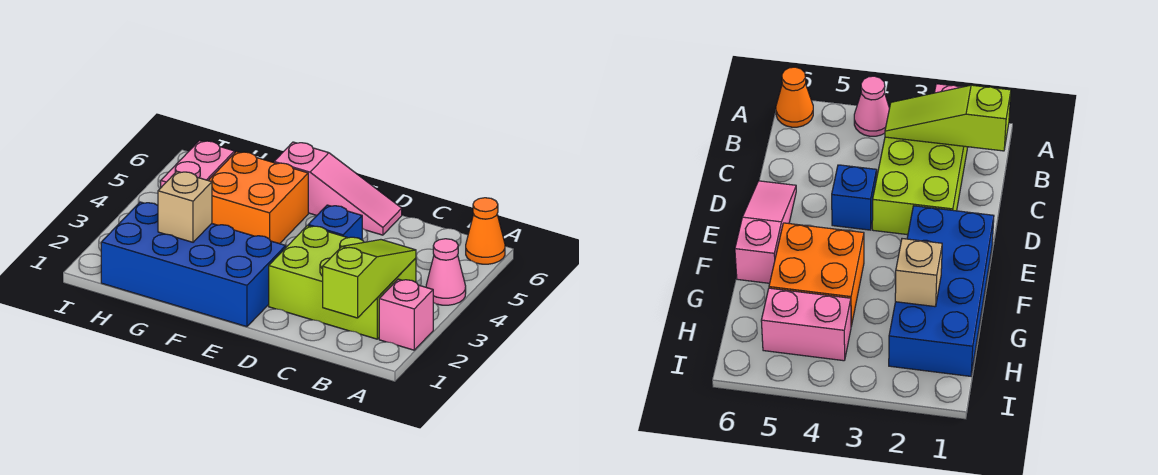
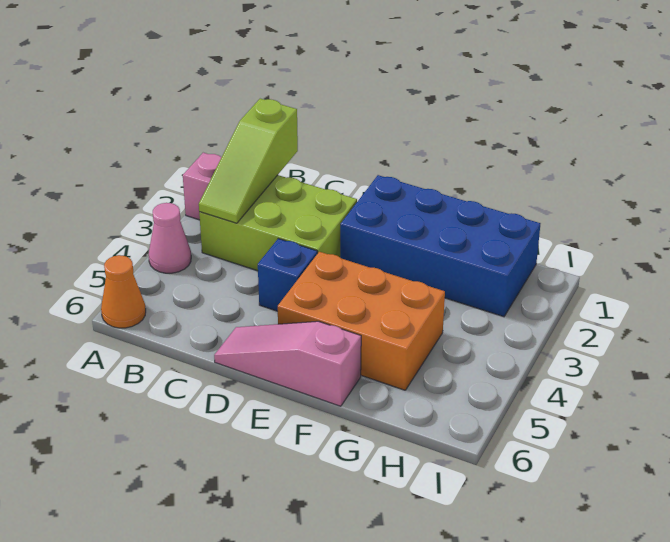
orange brick F4:G5 level 1 -> orange brick E4:G5 level 1
tan brick G2 level 2 -> none
pink brick H4:H5 level 1 -> none

